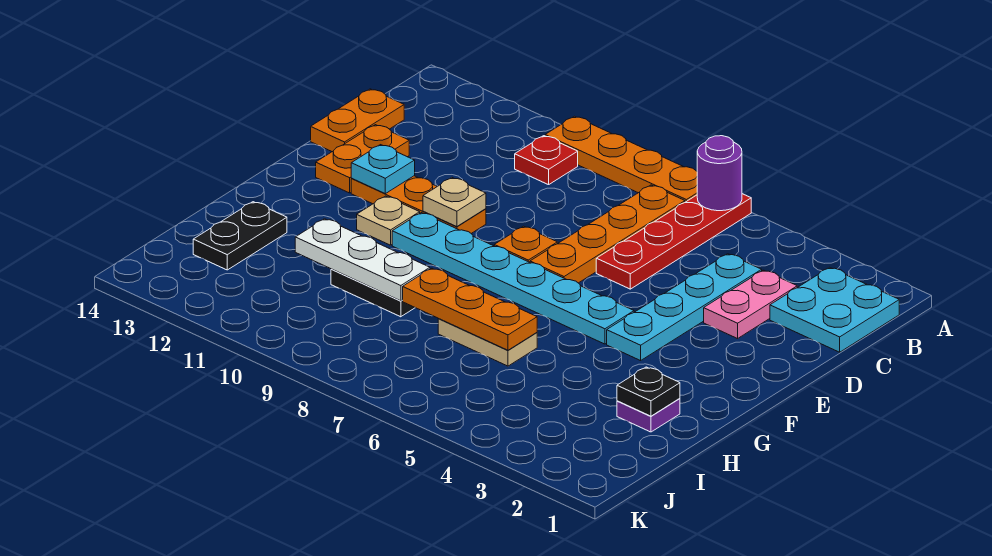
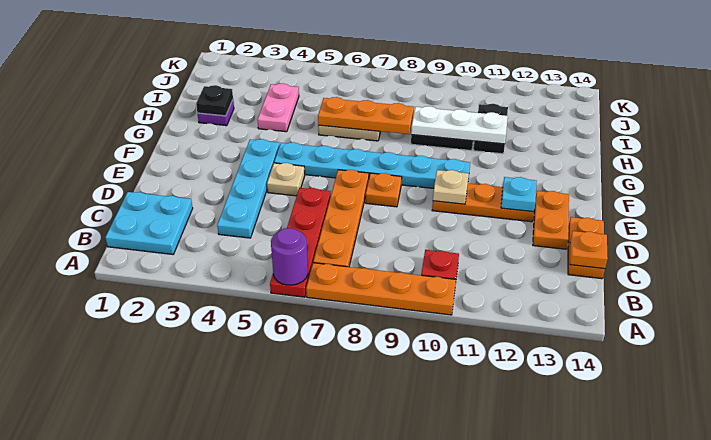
pink plate C3:D3 level 1 -> pink plate H4:I4 level 1
none -> orange plate C14 level 2
tan plate F11 level 1 -> tan plate E5 level 1
black plate H13:I13 level 1 -> black plate H11:I11 level 1

